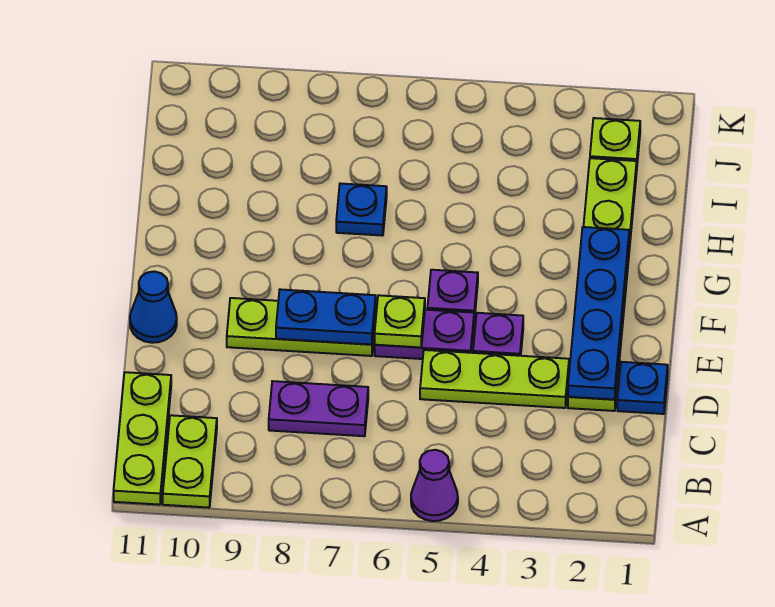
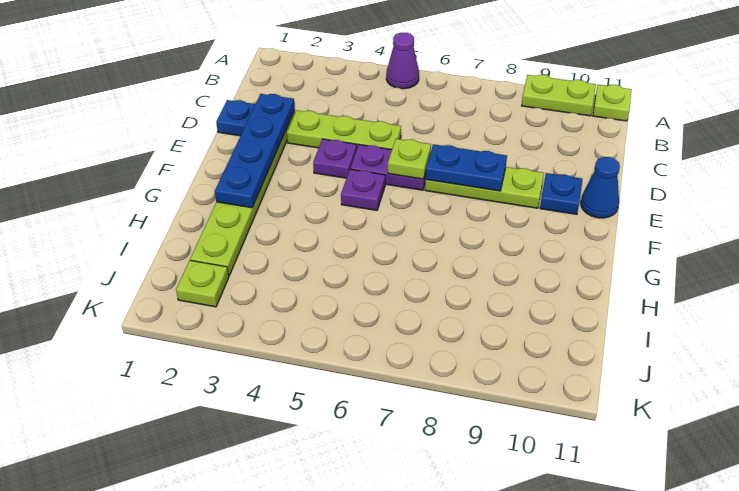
lime plate A10:B10 level 1 -> lime plate A9:A10 level 1
lime plate A11:C11 level 1 -> lime plate A11 level 1
purple plate C7:C8 level 1 -> none
blue plate H7 level 1 -> blue plate E10 level 1

